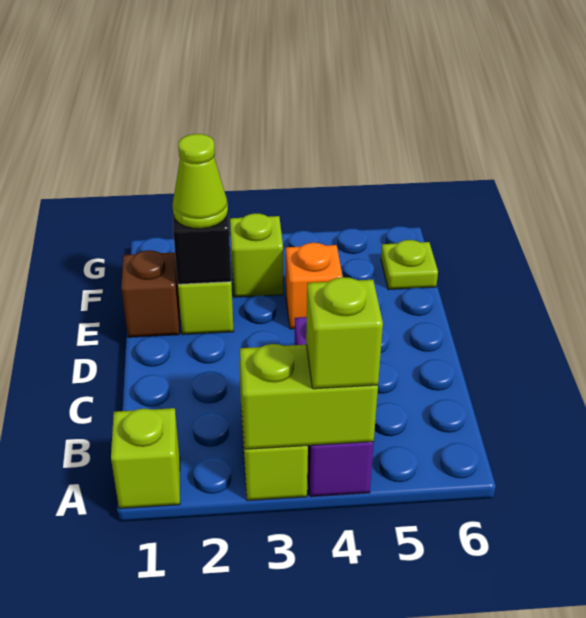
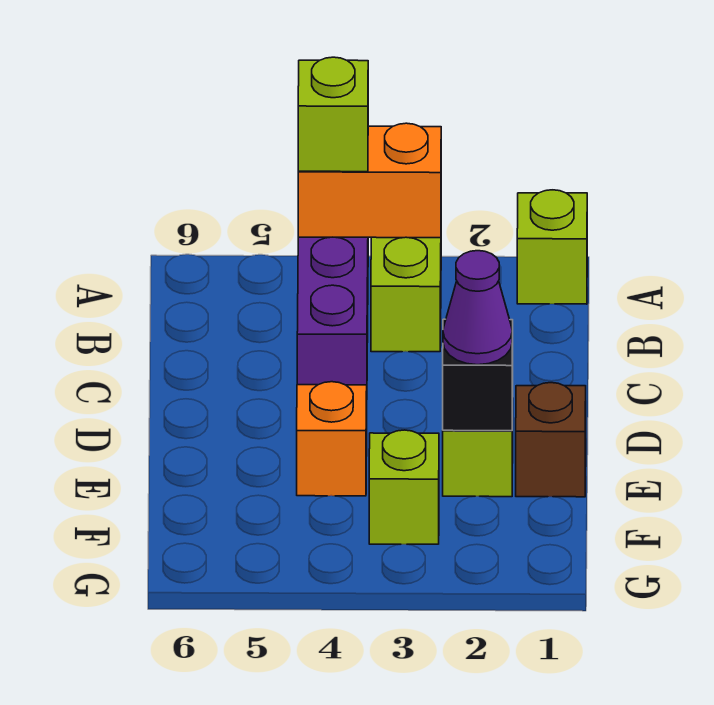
lime brick A3:A4 level 2 -> orange brick A3:A4 level 2
lime cone E2 level 3 -> purple cone E2 level 3
lime plate F6 level 1 -> none

